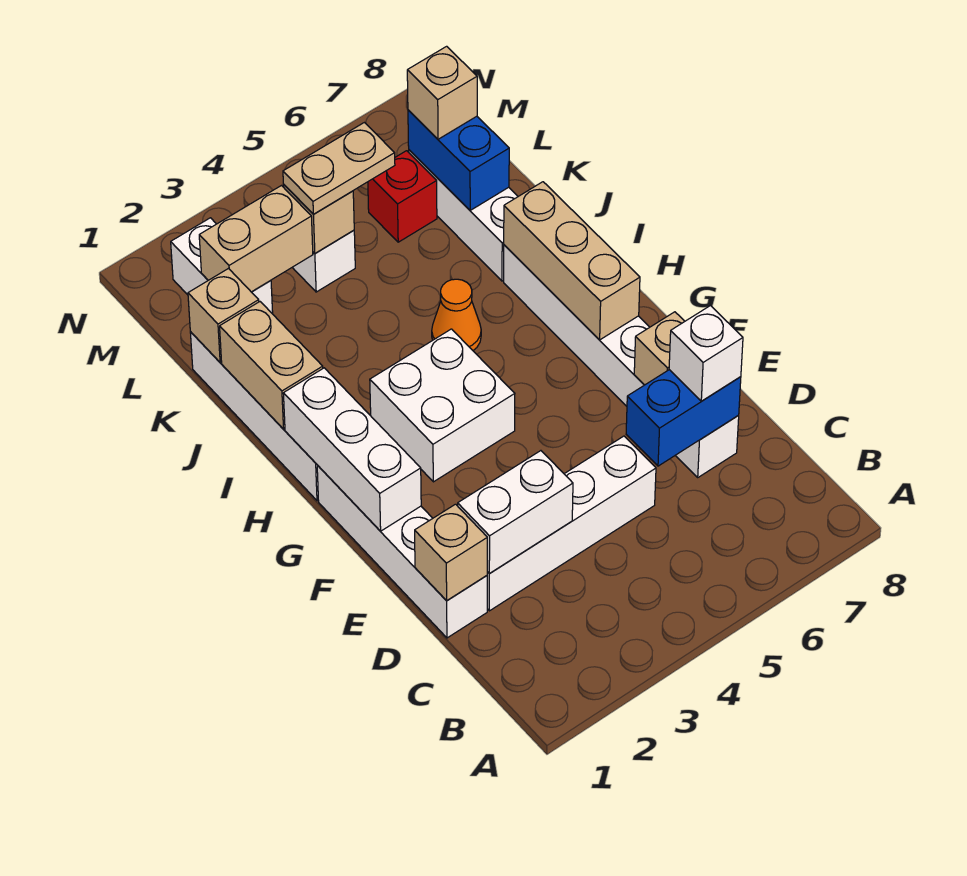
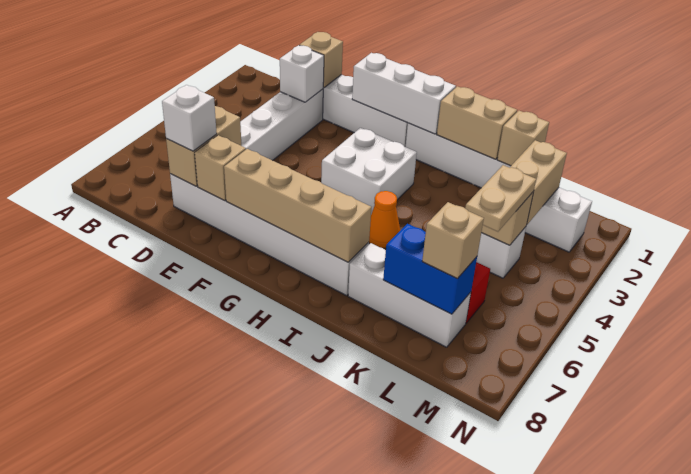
white brick D2:D3 level 2 -> white brick D2 level 2
blue brick D6:D7 level 2 -> tan brick D6:D7 level 2
tan brick G7:I7 level 2 -> tan brick F7:I7 level 2

